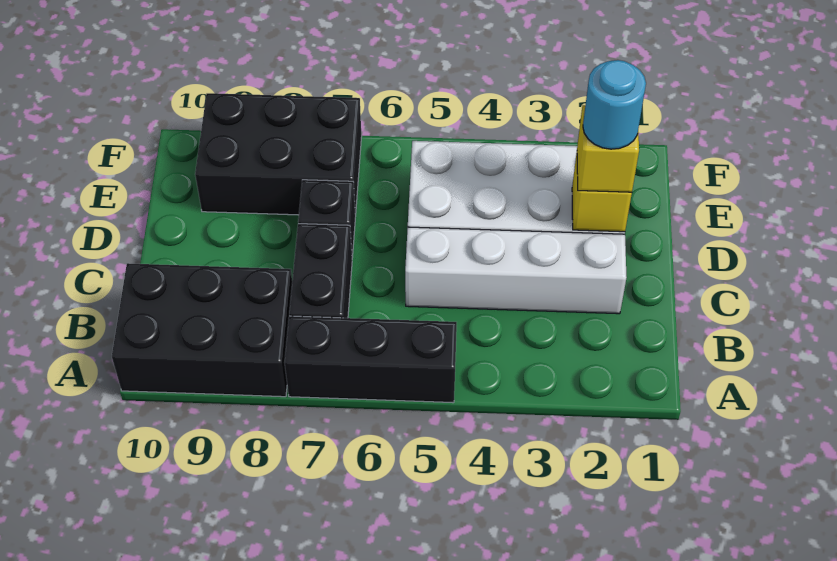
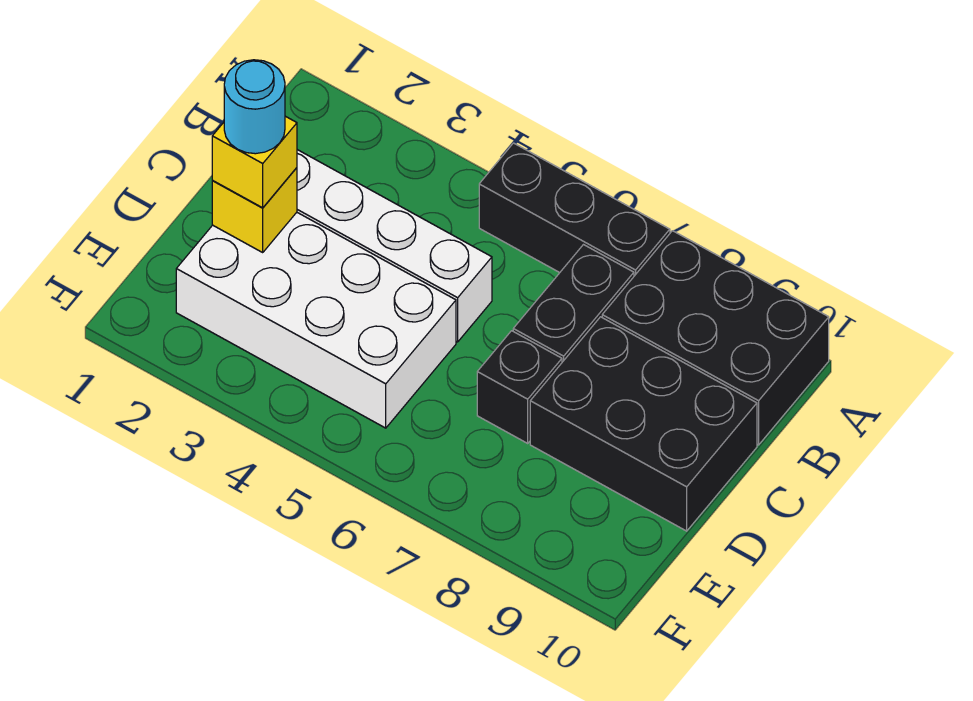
black brick E7:F9 level 1 -> black brick C8:D10 level 1

